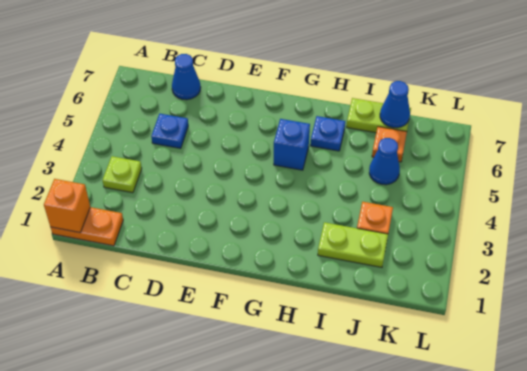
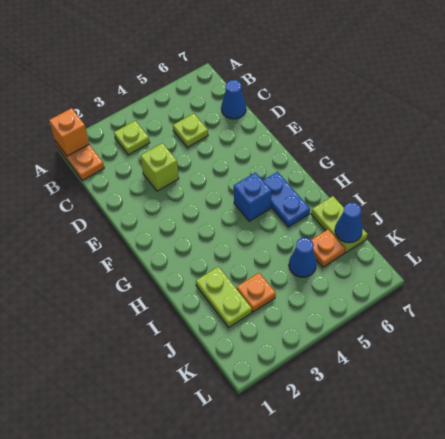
blue plate C5 level 1 -> lime plate C5 level 1
none -> lime brick D3 level 1
blue plate H6 level 1 -> blue plate G6:H6 level 1

